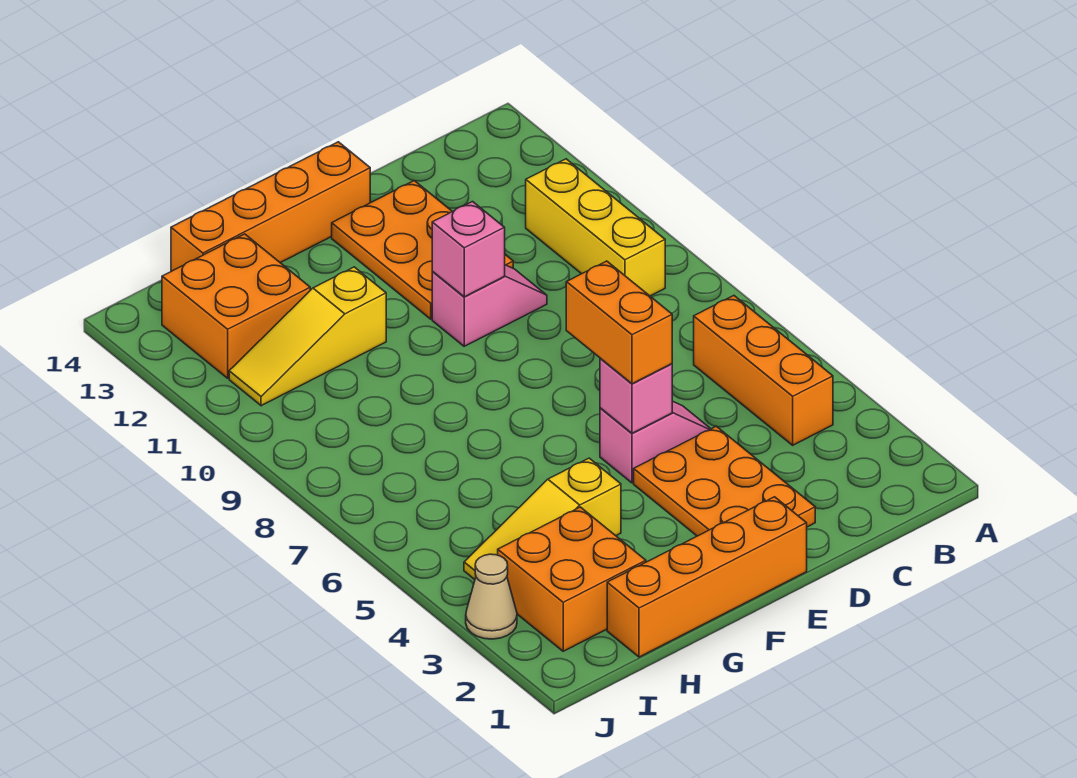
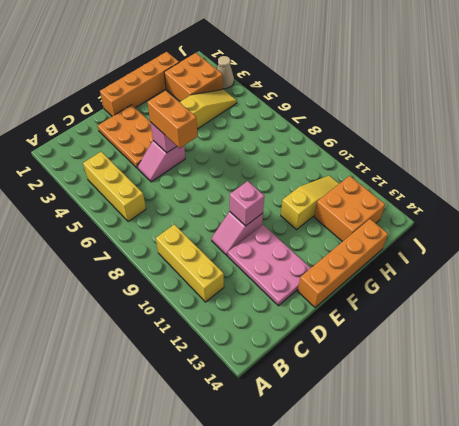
orange brick B4:B6 level 1 -> yellow brick B4:B6 level 1
orange plate D11:E13 level 1 -> pink plate D11:E13 level 1

